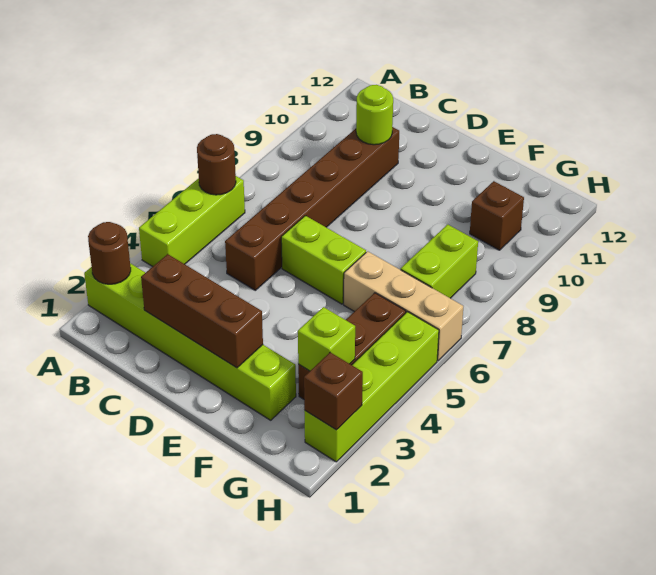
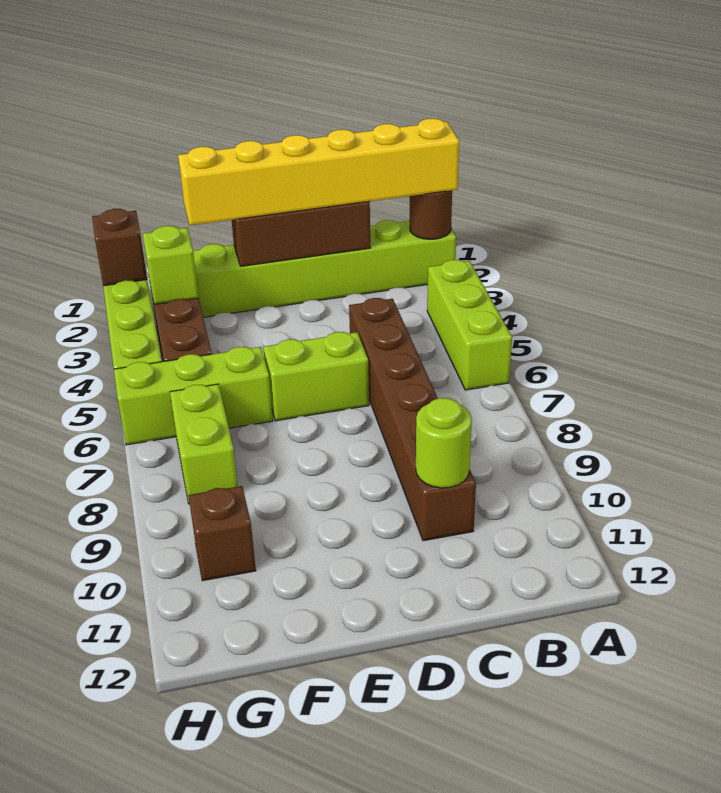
none -> yellow brick A2:F2 level 3
brown round brick A6 level 2 -> none
tan brick F6:H6 level 1 -> lime brick F6:H6 level 1

